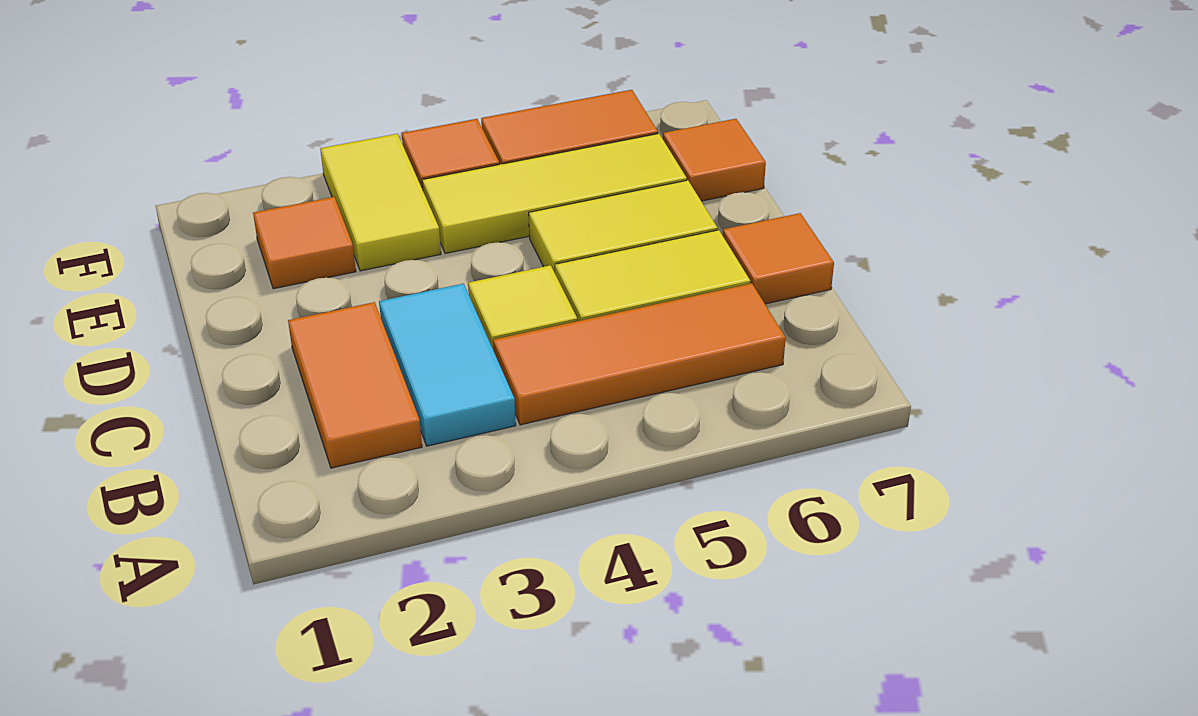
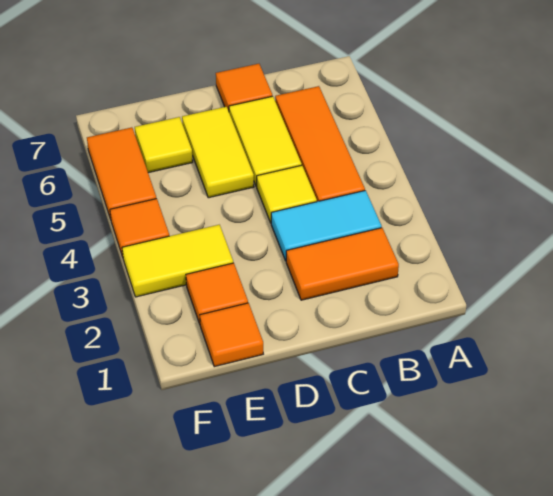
yellow tile E4:E6 level 1 -> yellow tile E6 level 1
orange tile E7 level 1 -> orange tile E1 level 1

